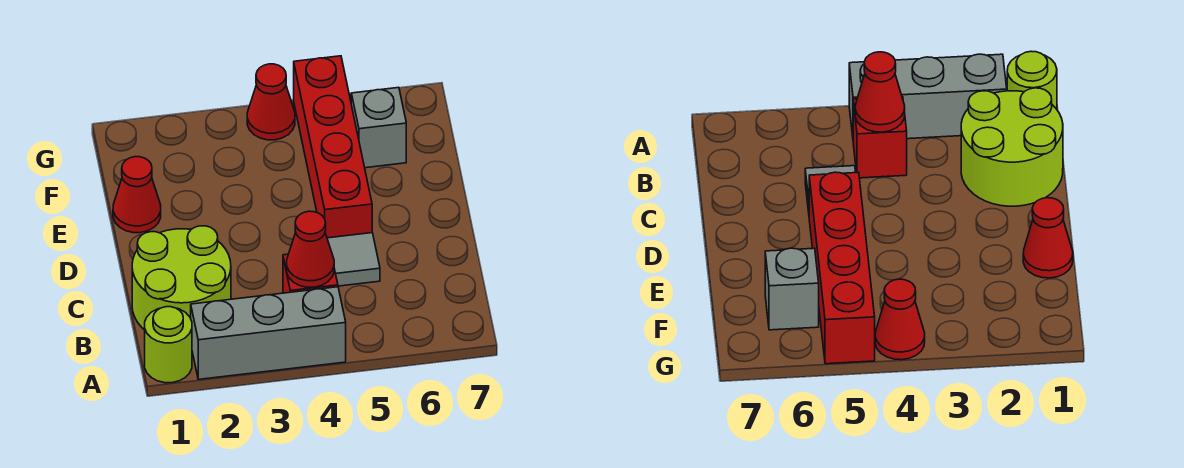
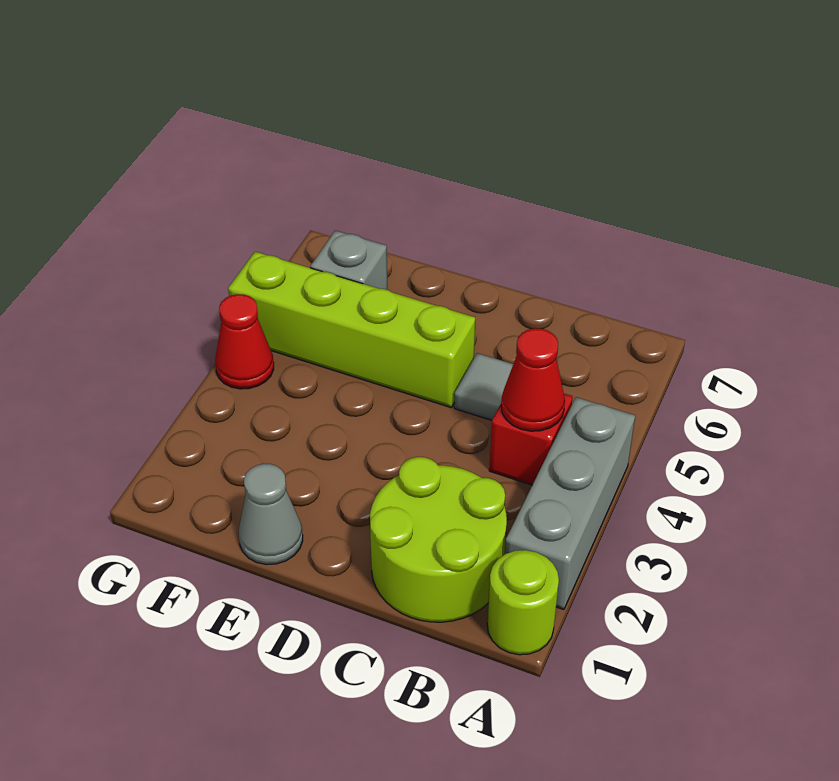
red brick D5:G5 level 1 -> lime brick D5:G5 level 1
red cone E1 level 1 -> grey cone E1 level 1

